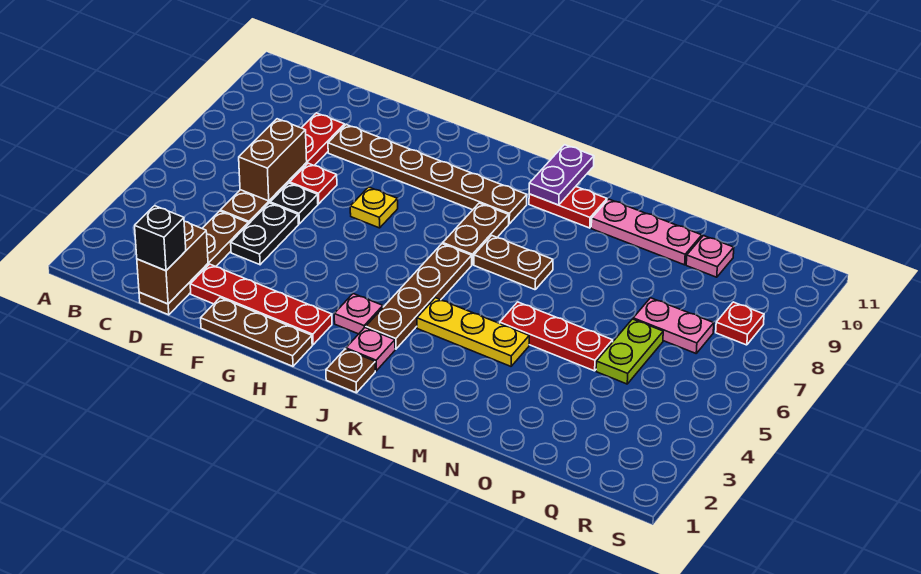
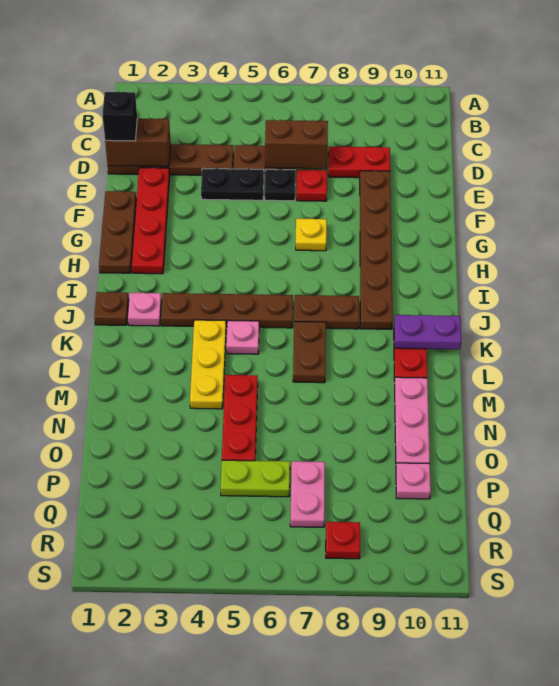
pink plate I3 level 1 -> pink plate K5 level 1

